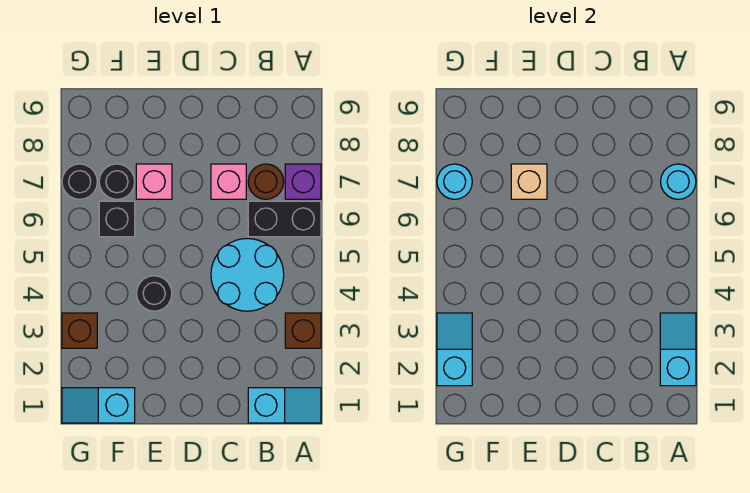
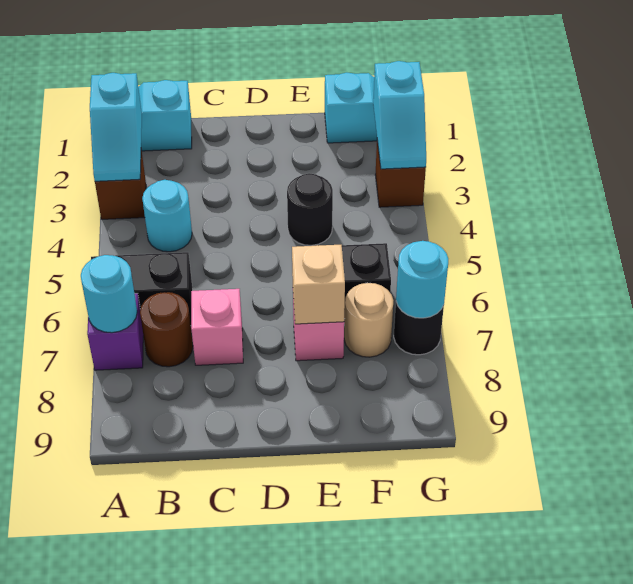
cyan round brick B4:C5 level 1 -> cyan round brick B4 level 1
black round brick F7 level 1 -> tan round brick F7 level 1

